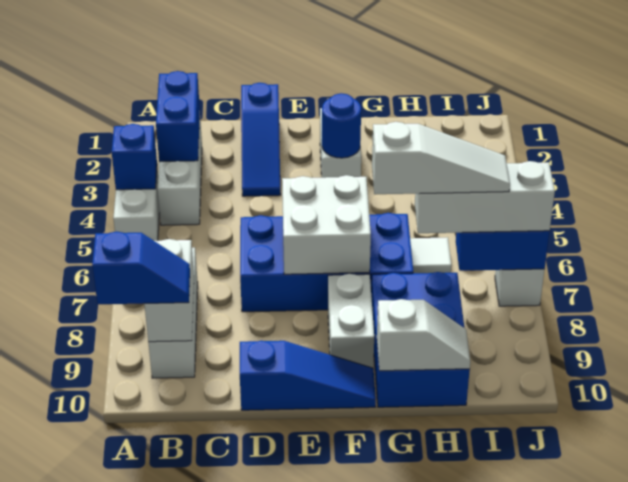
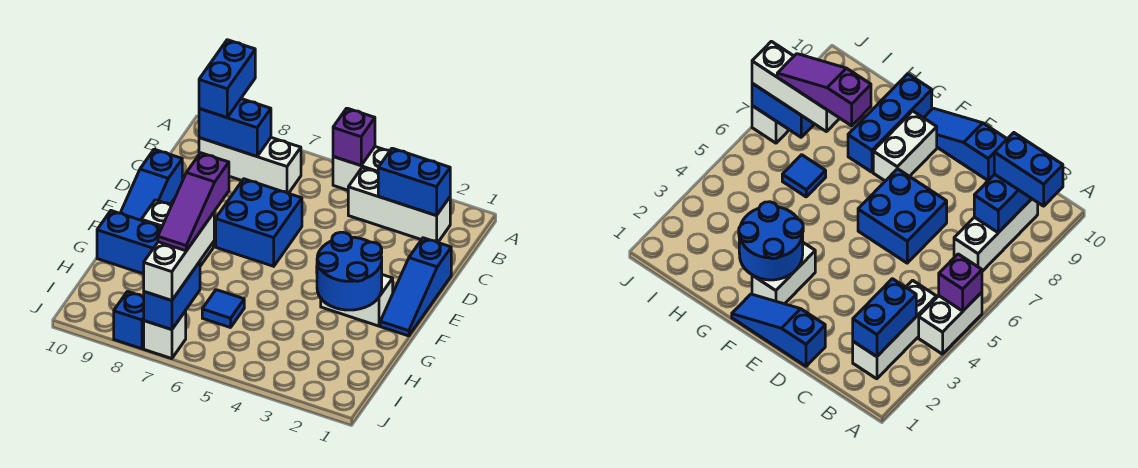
blue brick A4 level 2 -> blue brick J8 level 1
none -> purple brick A5 level 2
blue slope A9:B9 level 3 top A -> blue brick A9:B9 level 3
white brick B8:B9 level 2 -> blue brick B8:B9 level 2
blue slope D1:D3 level 1 top 1 -> blue slope D1:F1 level 1 top D
blue brick D6:G7 level 1 -> blue brick D6:E7 level 1
white brick E6:F7 level 2 -> none
blue round brick F3 level 2 -> blue round brick F2:G3 level 2
white slope G7:I7 level 4 top G -> purple slope G7:I7 level 4 top G
blue brick G8:H10 level 1 -> blue brick G8:G10 level 1
white slope G10:H10 level 2 top G -> none
white tile H6 level 1 -> blue tile H6 level 1

